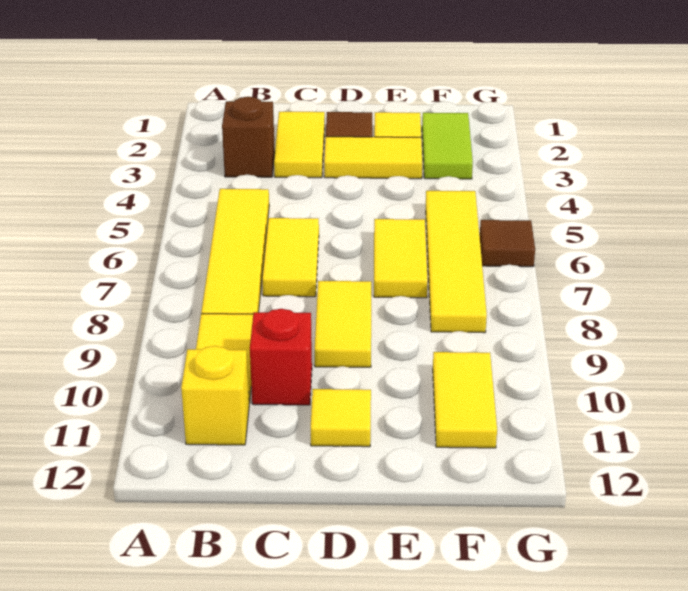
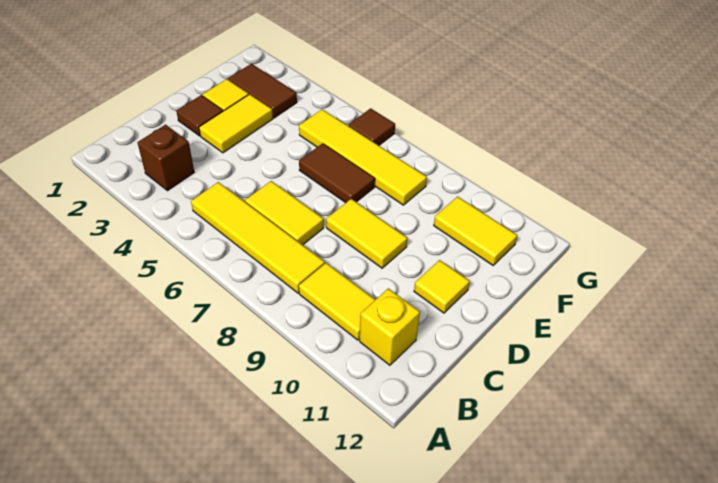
yellow tile C2:C3 level 1 -> none
red brick C10 level 1 -> none
yellow tile E6:E7 level 1 -> brown tile E6:E7 level 1
lime tile F2:F3 level 1 -> brown tile F2:F3 level 1

